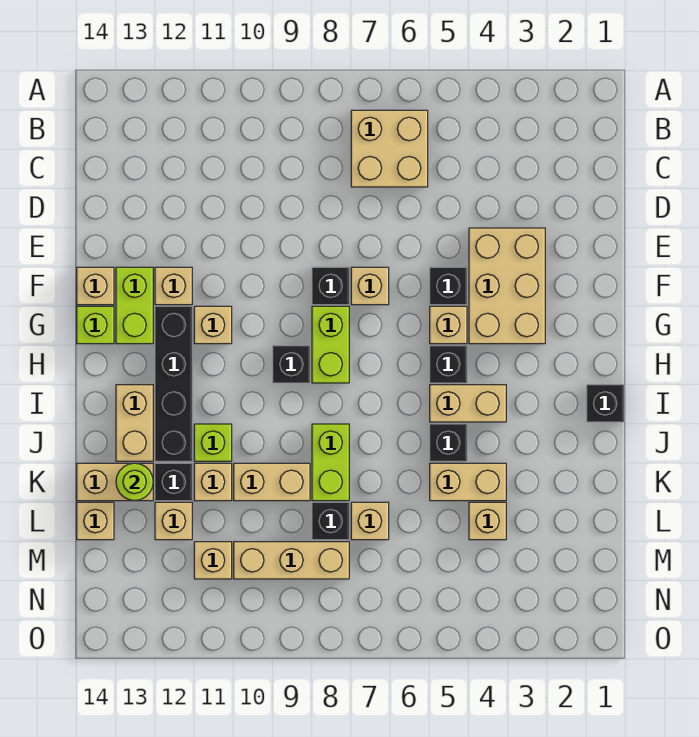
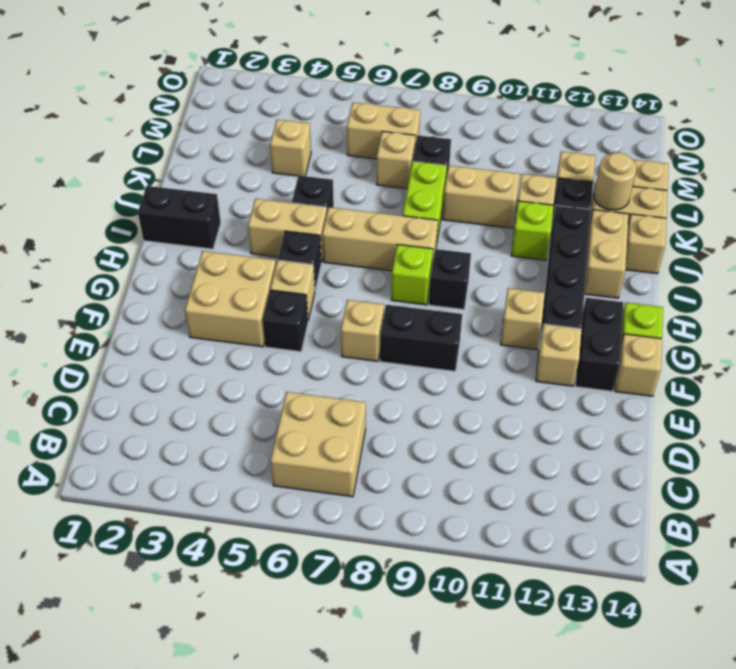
tan brick E3:G4 level 1 -> tan brick F3:G4 level 1
black brick F8 level 1 -> black brick F8:F9 level 1
lime brick F13:G13 level 1 -> black brick F13:G13 level 1
lime brick G8:H8 level 1 -> lime brick H8 level 1
black brick I1 level 1 -> black brick I1:I2 level 1
tan brick K4:K5 level 1 -> tan brick M6:M7 level 1
lime round brick K13 level 2 -> tan round brick K13 level 2
tan brick M8:M10 level 1 -> tan brick I6:I8 level 1
tan brick M11 level 1 -> tan brick J14 level 1

